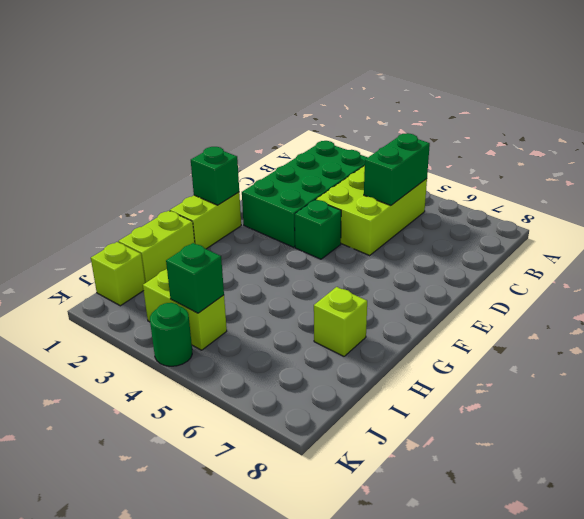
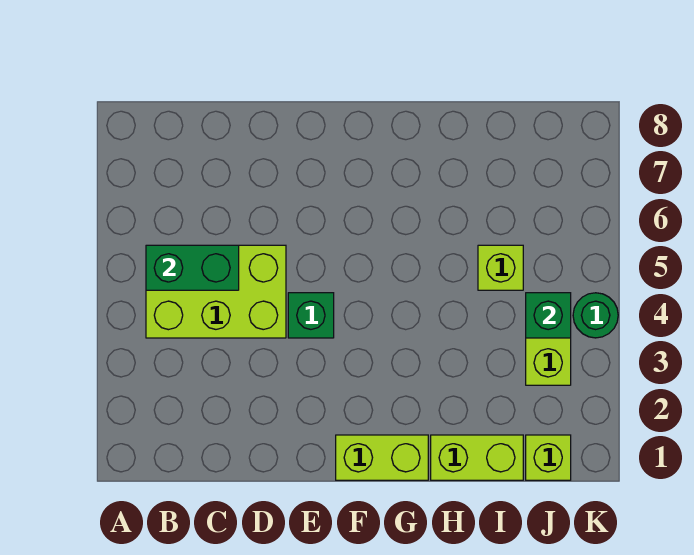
green brick B2:E3 level 1 -> none
green brick F1 level 2 -> none
lime brick H7 level 1 -> lime brick I5 level 1

